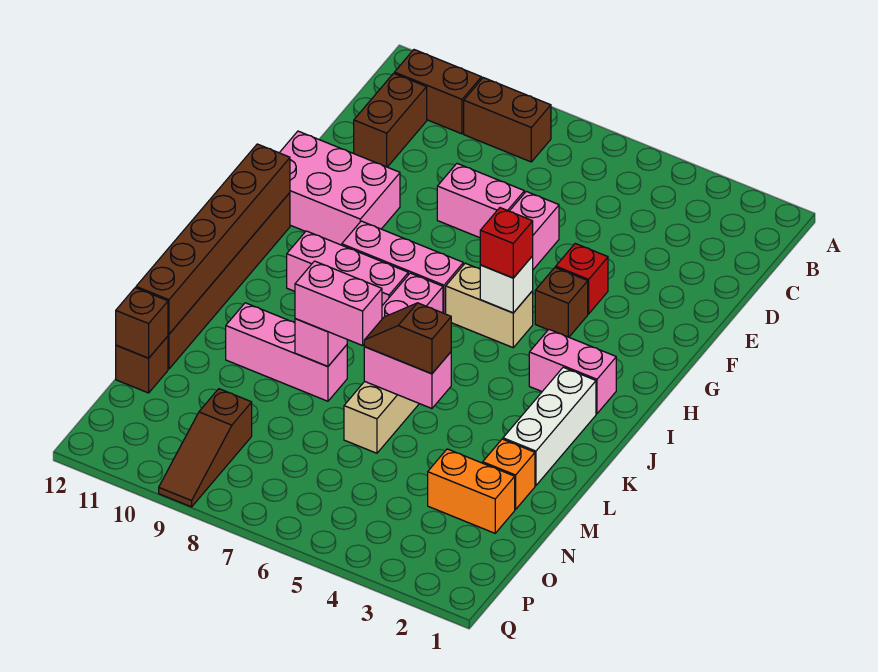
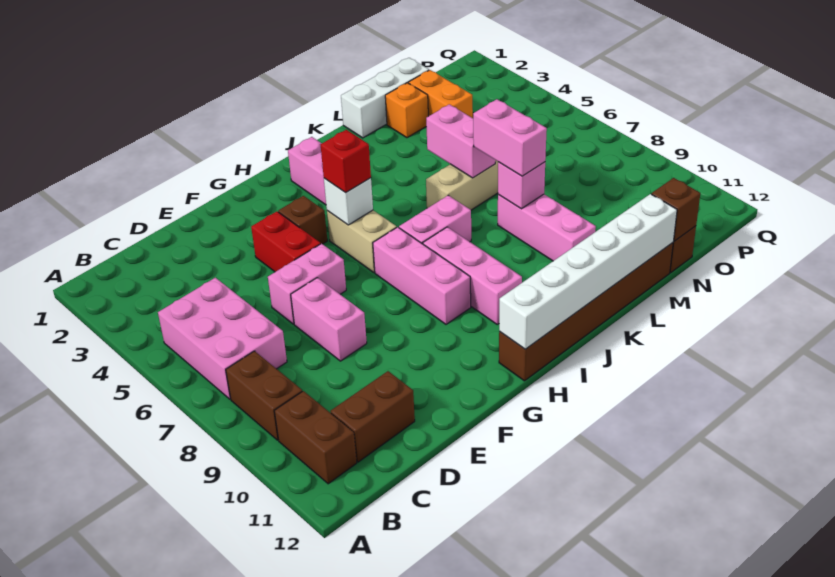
red brick F4 level 1 -> red brick F4:F5 level 1
pink brick F10:G12 level 1 -> pink brick B5:C7 level 1
brown brick H12:M12 level 2 -> white brick H12:M12 level 2
white brick J2:L2 level 1 -> white brick L1:N1 level 1
brown slope L5:L6 level 3 top 5 -> none
brown slope O9:Q9 level 1 top O -> none

